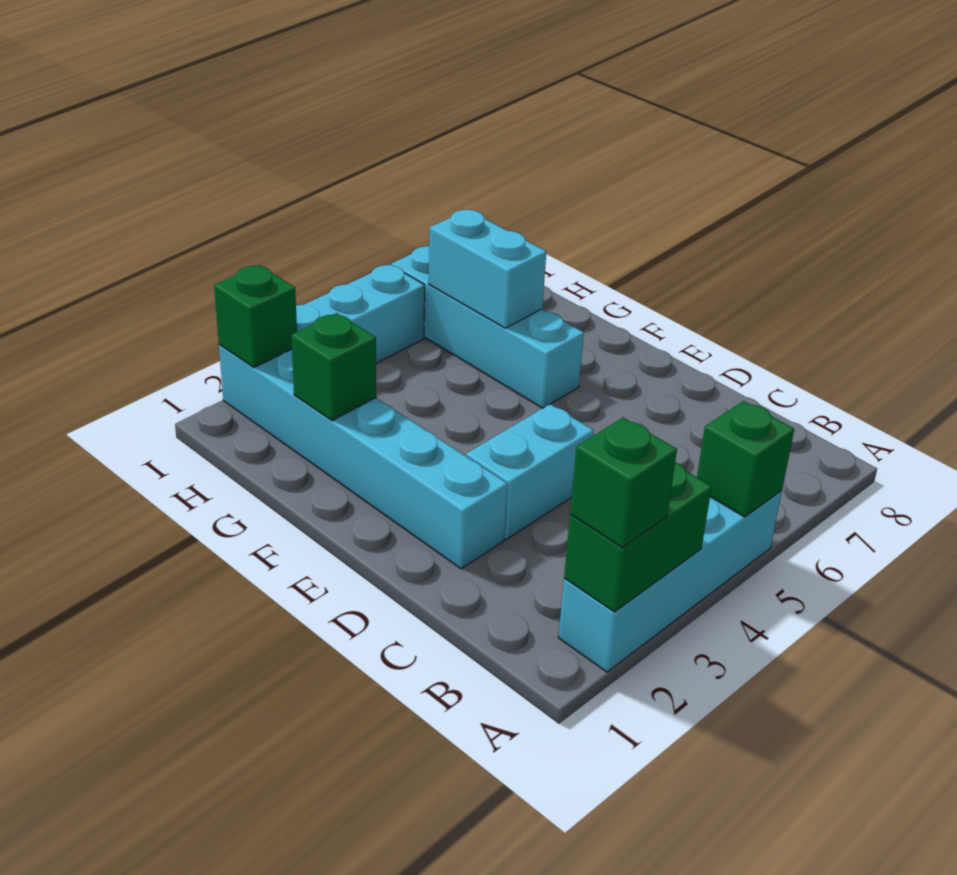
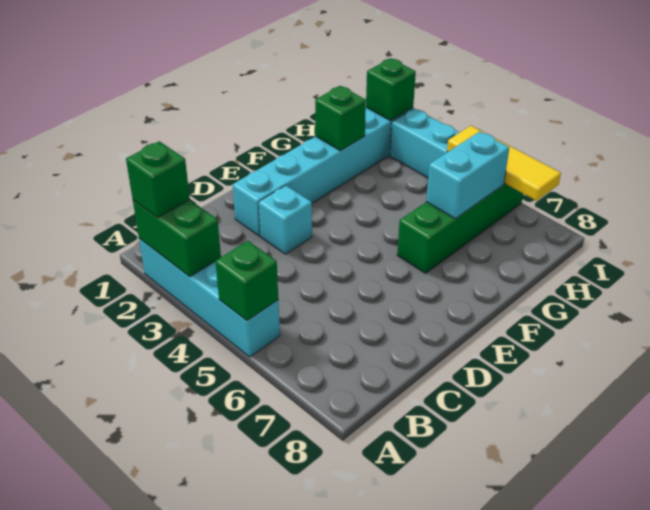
cyan brick D3:D4 level 1 -> cyan brick D3 level 1
cyan brick F6:I6 level 1 -> green brick F6:I6 level 1
none -> yellow tile I5:I7 level 2

